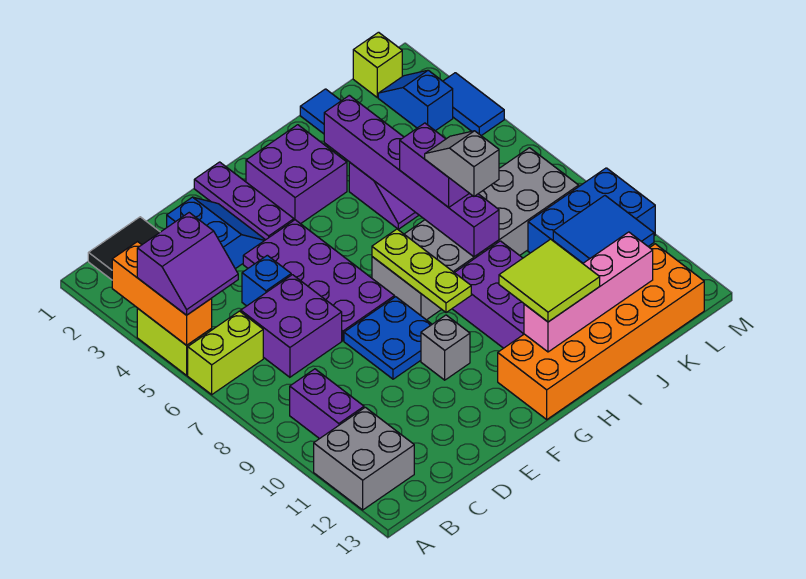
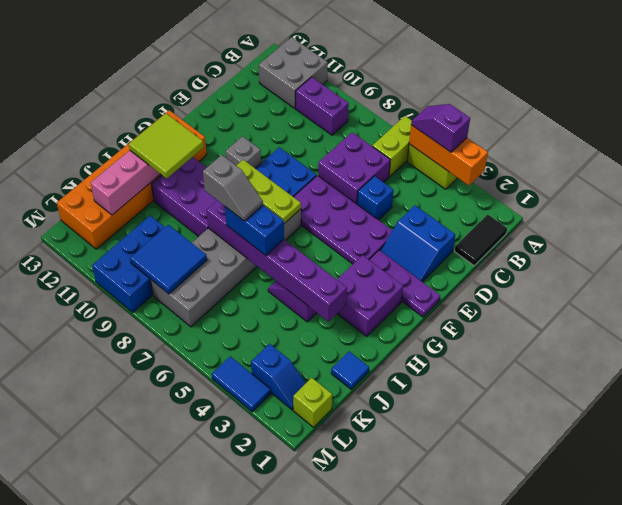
purple slope A4:B5 level 3 top 4 -> purple slope A4:A5 level 3 top 4
purple brick I6:I7 level 3 -> blue brick I6:I7 level 3
blue tile K10:L11 level 2 -> blue tile K8:L9 level 2

